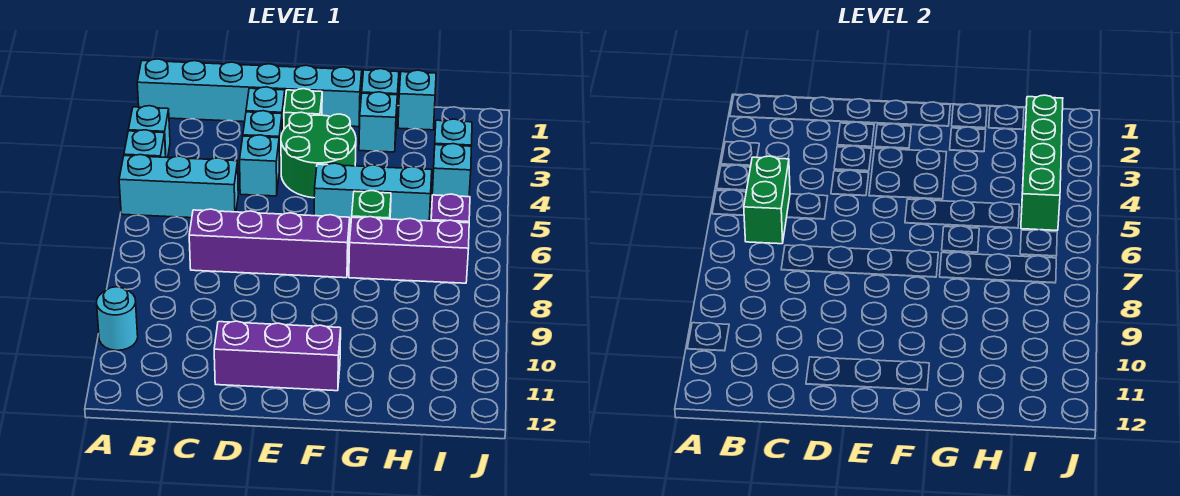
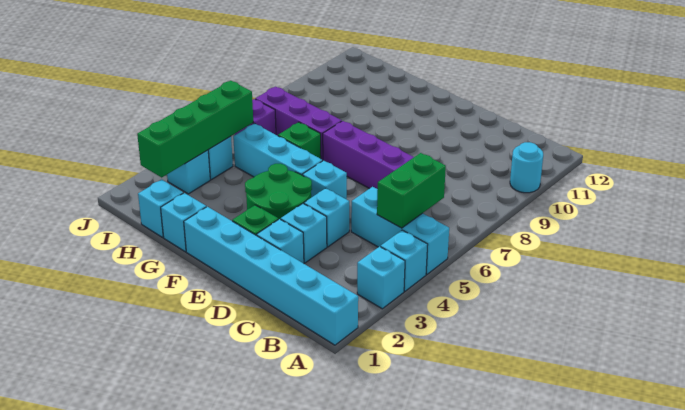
purple brick D11:F11 level 1 -> none
cyan brick G2 level 1 -> cyan brick E5 level 1

